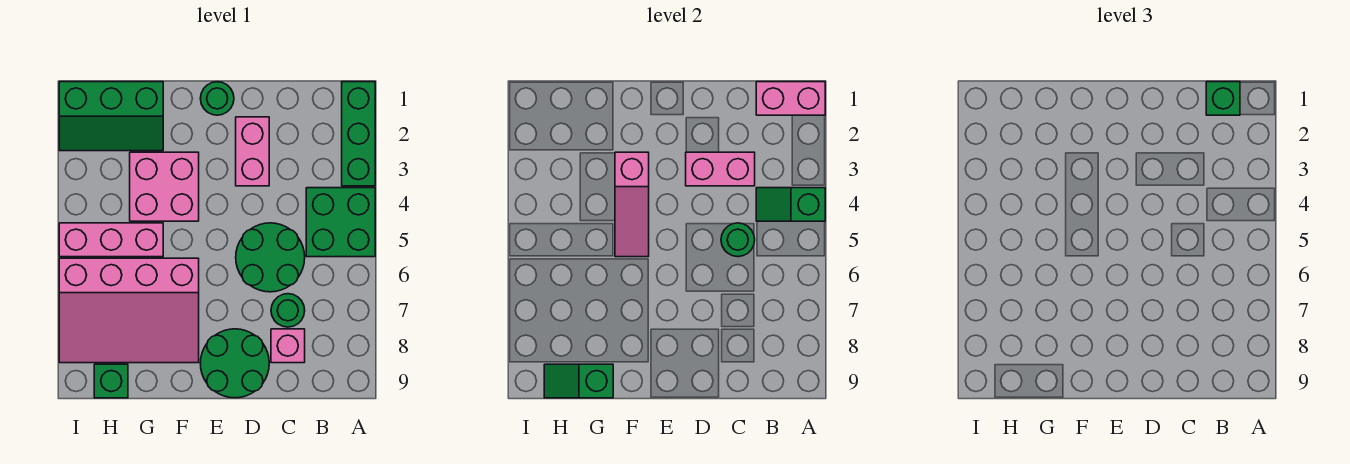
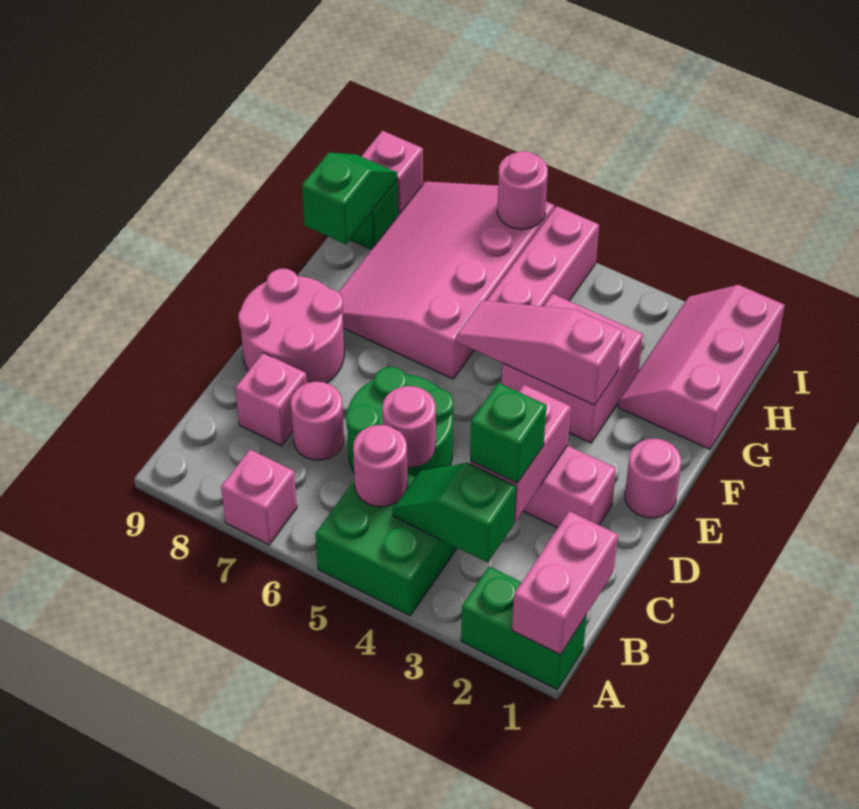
green brick A1:A3 level 1 -> green brick A1:A2 level 1
green slope A4:B4 level 2 top A -> green slope B3:B4 level 2 top 3
none -> pink brick A7 level 1
green brick B1 level 3 -> green brick C3 level 3
none -> pink round brick B5 level 2
green round brick C5 level 2 -> pink round brick C5 level 2
green round brick C7 level 1 -> pink round brick C7 level 1
green round brick D8:E9 level 1 -> pink round brick D8:E9 level 1
green round brick E1 level 1 -> pink round brick E1 level 1
green slope G1:I2 level 1 top 1 -> pink slope G1:I2 level 1 top 1
none -> pink round brick I6 level 2
none -> pink brick I9 level 1

